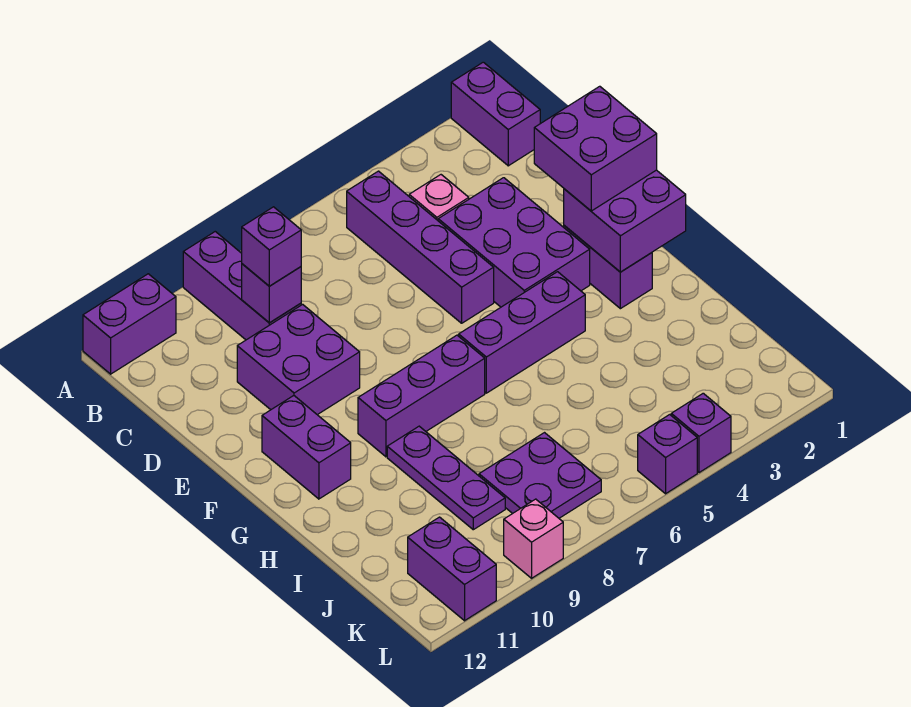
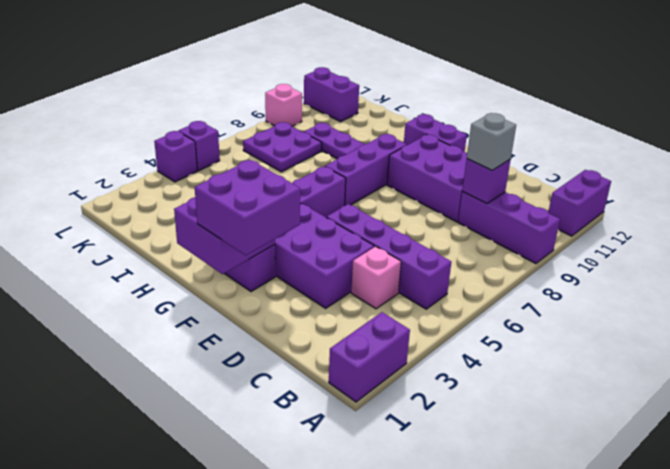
purple brick A1:B1 level 1 -> purple brick A1:A2 level 1
purple brick C9 level 3 -> grey brick C9 level 3
purple brick D9:E10 level 1 -> purple brick D9:F10 level 1

